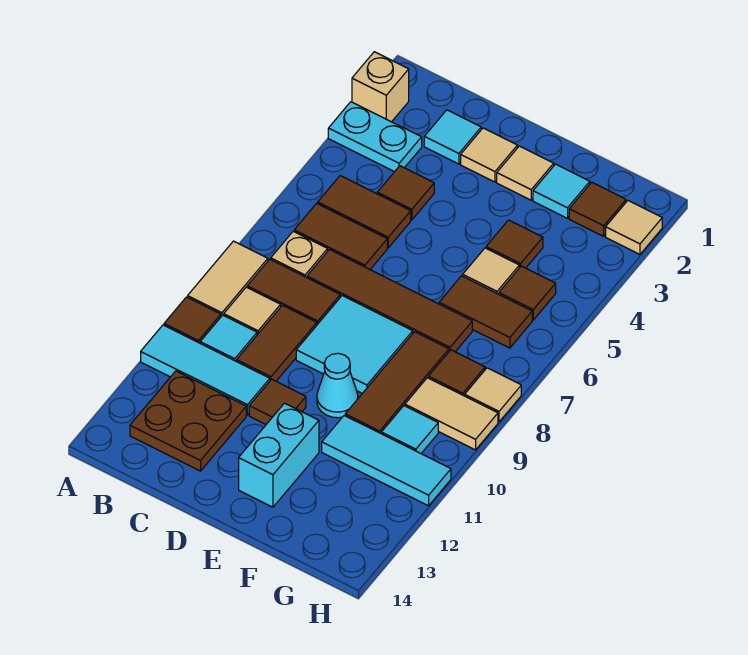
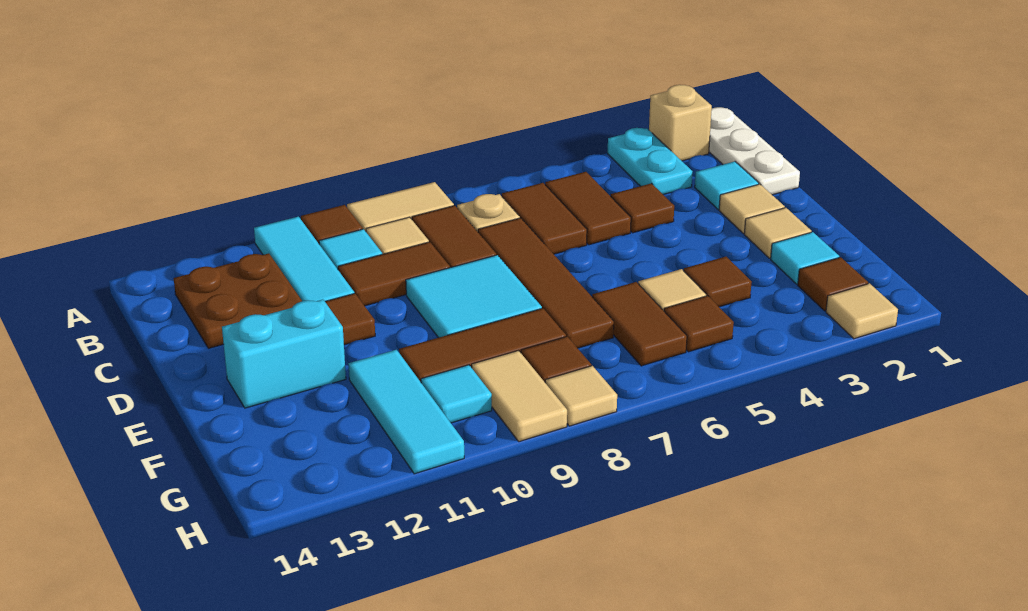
none -> white plate A1:C1 level 1
cyan cone E10 level 1 -> none

